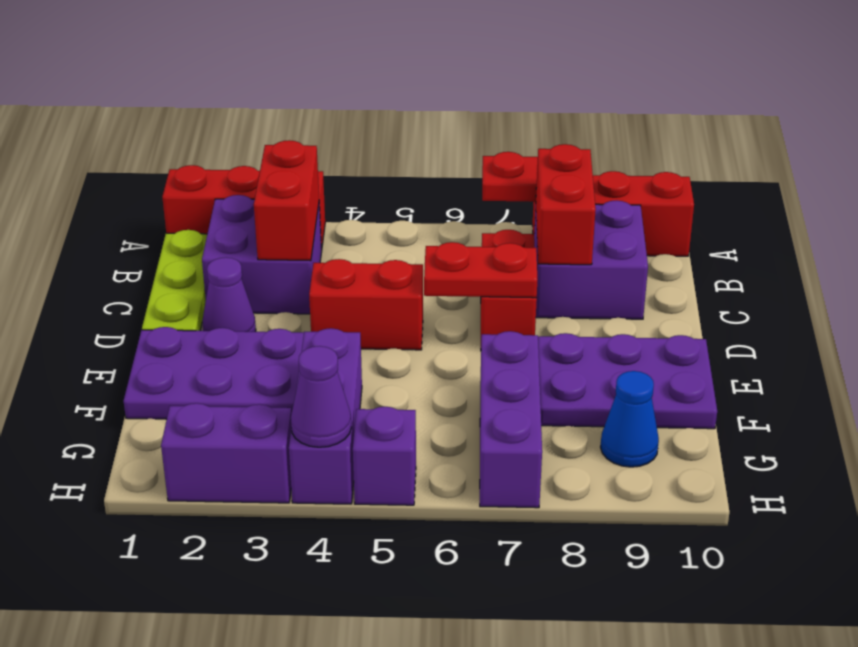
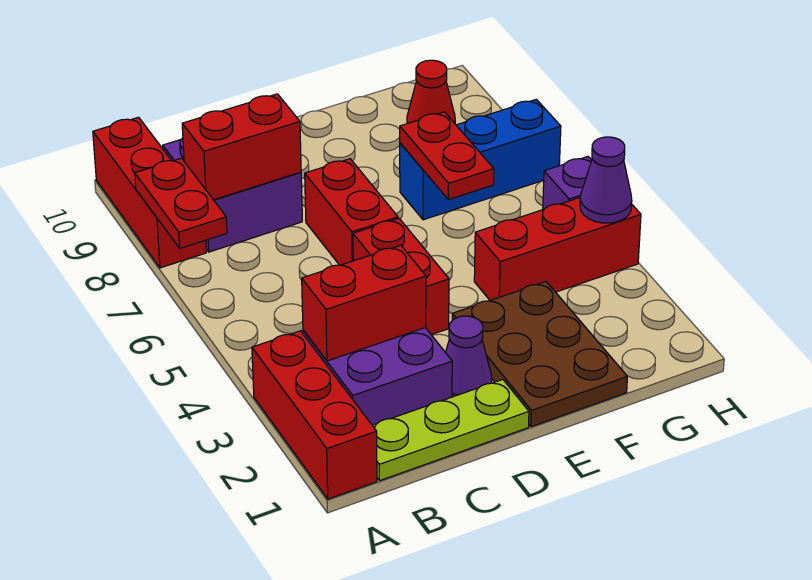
red brick C7:D7 level 1 -> red brick D6:D7 level 1
red plate D6:D7 level 2 -> red plate F6:F7 level 2
purple plate E1:F3 level 1 -> brown plate E1:F3 level 1
purple plate E8:F10 level 1 -> none
purple brick F4:H4 level 1 -> red brick F4:H4 level 1
purple brick F7:H7 level 1 -> blue brick F7:H7 level 1
blue cone G9 level 1 -> red cone G9 level 1
purple brick H2:H3 level 1 -> none

